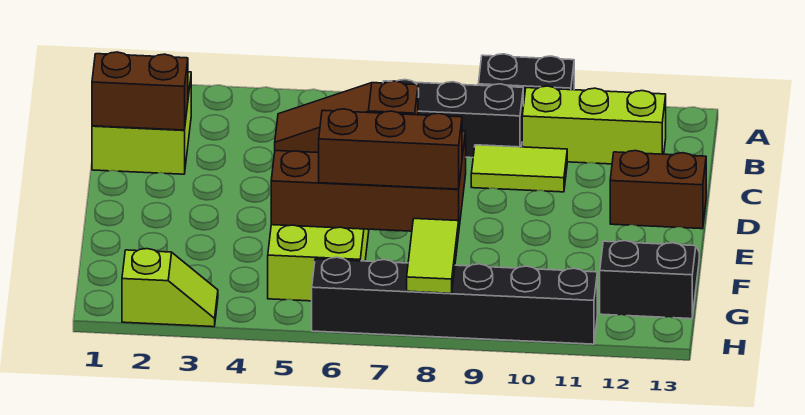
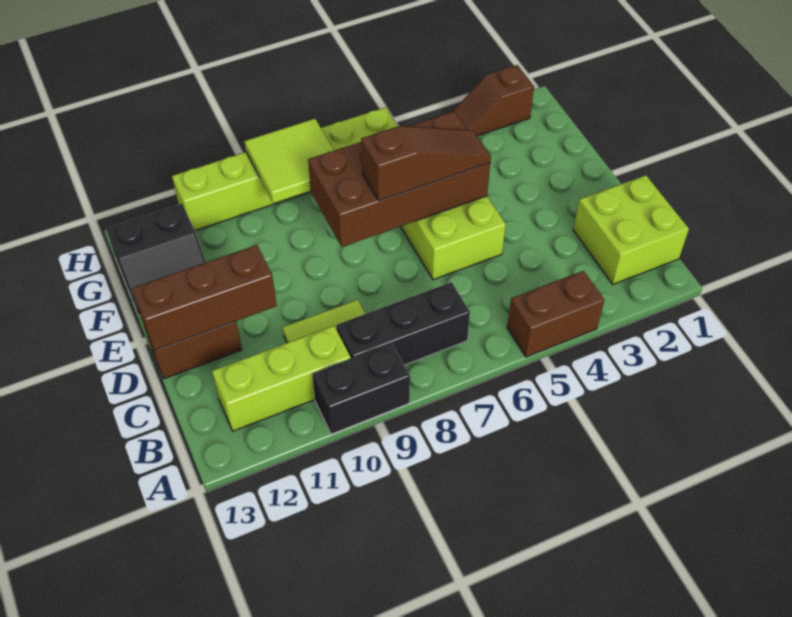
brown brick C1:C2 level 2 -> brown brick A4:A5 level 1
brown brick F6:F8 level 3 -> brown brick D11:D13 level 2
lime tile G8:H8 level 2 -> lime tile G8:H9 level 2
lime slope H2:H3 level 1 top 2 -> brown slope H2:H3 level 1 top 2
black brick H6:H11 level 1 -> lime brick H6:H11 level 1

